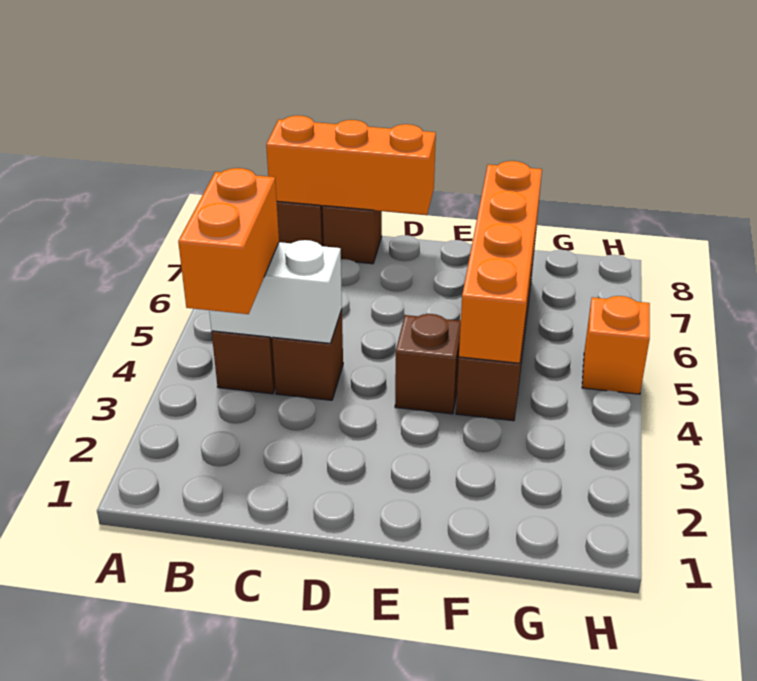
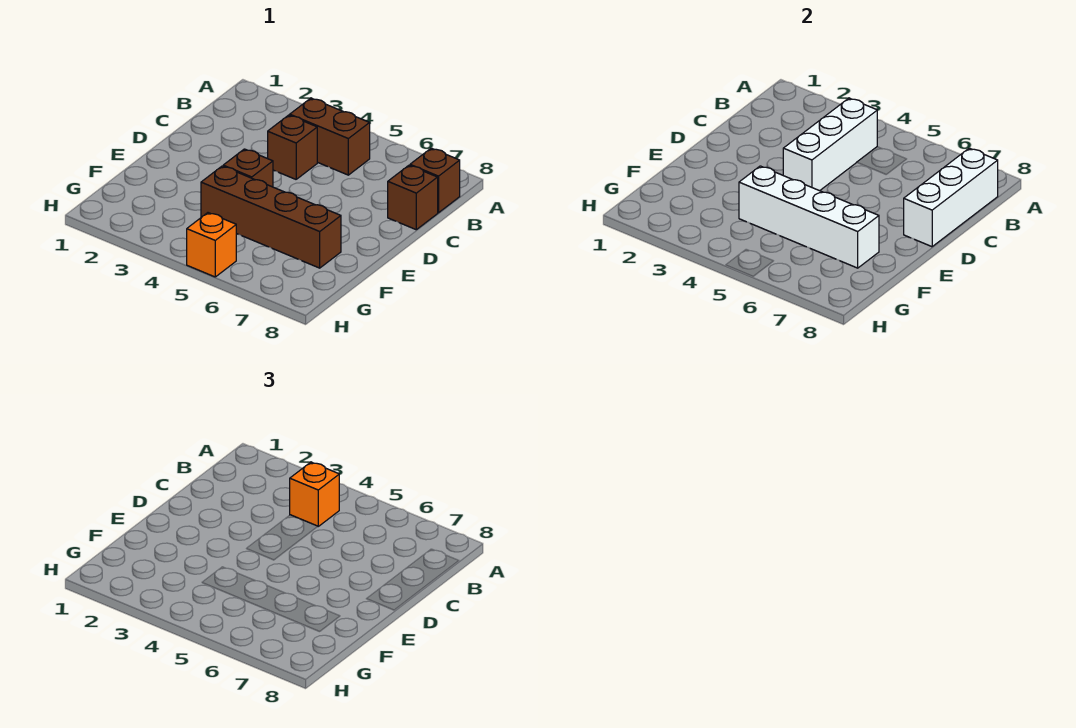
orange brick B3:B4 level 3 -> orange brick B4 level 3
white brick B4:C4 level 2 -> white brick B4:D4 level 2
orange brick B8:D8 level 2 -> white brick B8:D8 level 2
orange brick F4:F7 level 2 -> white brick F4:F7 level 2

